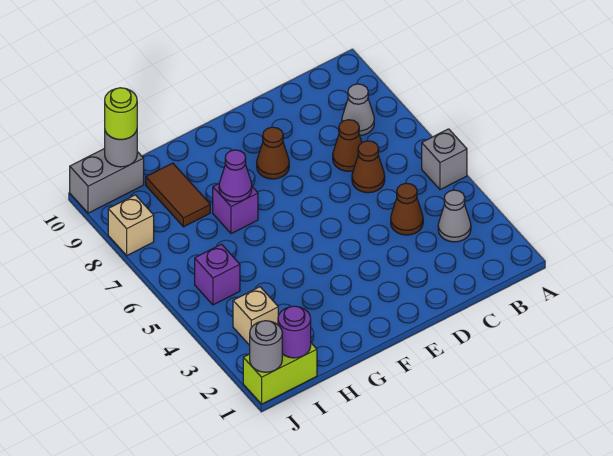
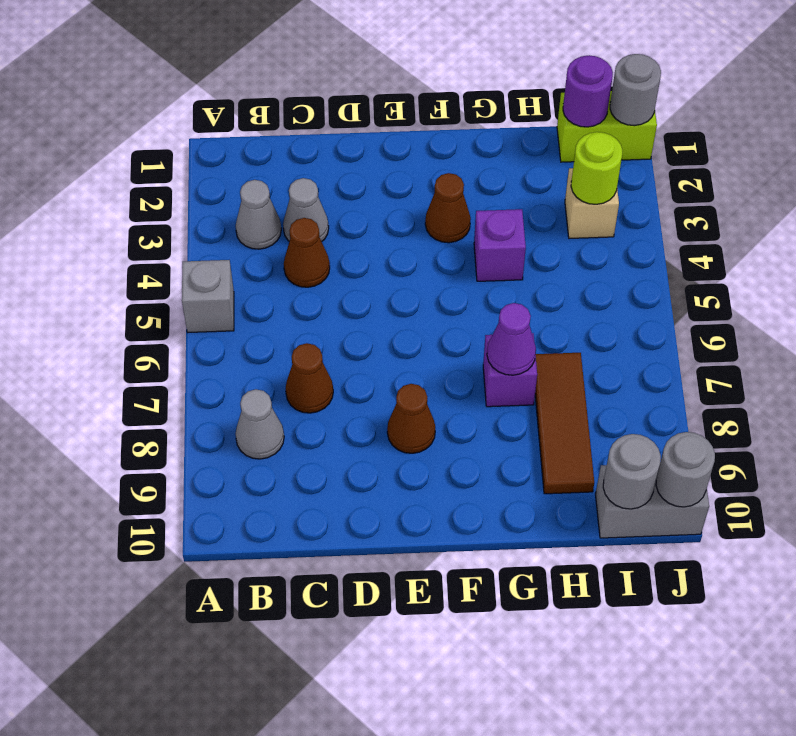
none -> grey cone C3 level 1
brown cone C6 level 1 -> brown cone F3 level 1
brown tile H8:H9 level 1 -> brown tile H7:H9 level 1
purple brick I5 level 1 -> purple brick G4 level 1
lime round brick I10 level 3 -> lime round brick I3 level 2
tan brick J8 level 1 -> none
none -> grey round brick J10 level 2

